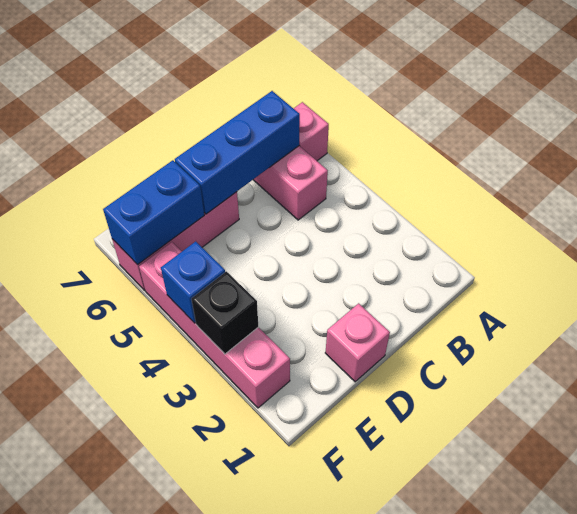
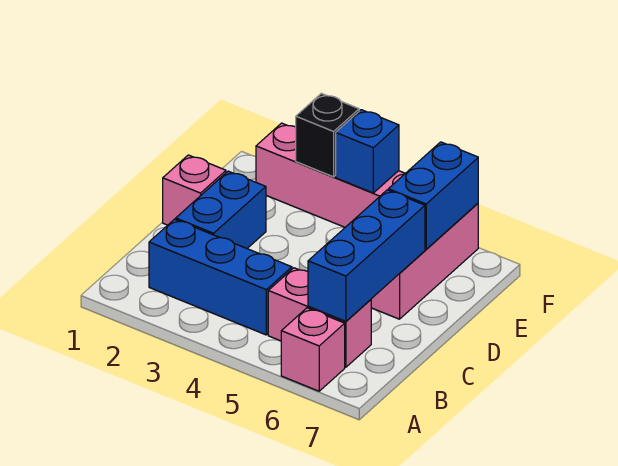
none -> blue brick B2:B4 level 1
none -> blue brick C2:D2 level 1

